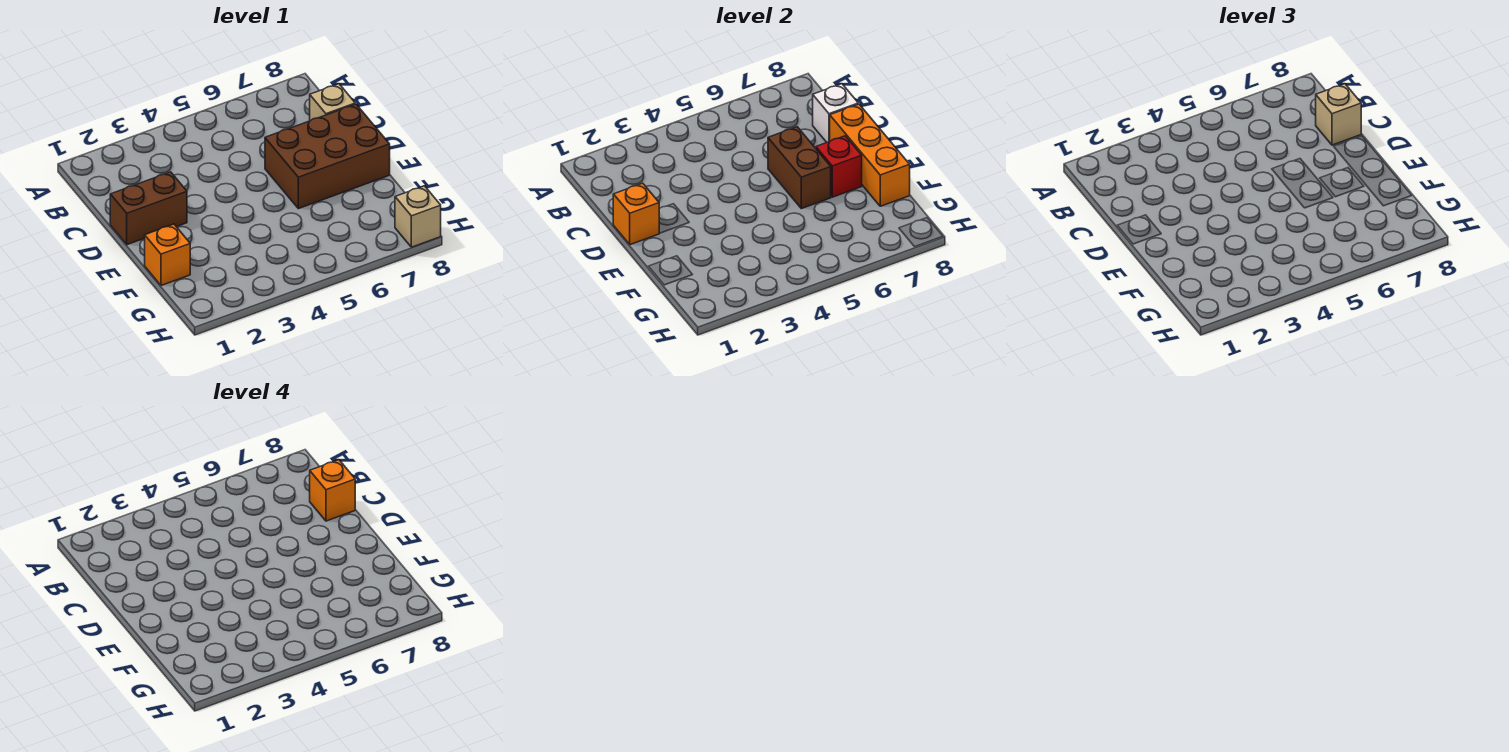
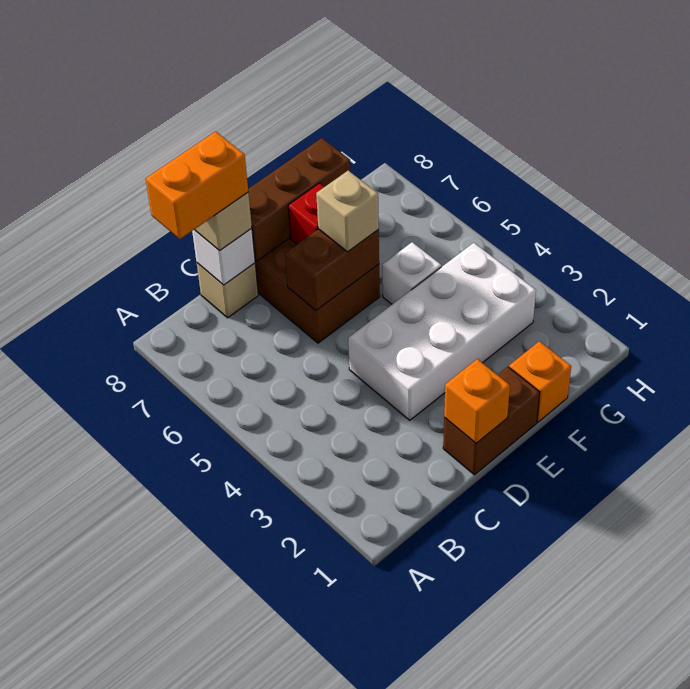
orange brick C8 level 4 -> orange brick B8:C8 level 4
brown brick D1:D2 level 1 -> brown brick D1:E1 level 1
none -> white brick D3:G4 level 1
orange brick D8:F8 level 2 -> brown brick D8:F8 level 2
none -> white brick F5 level 1
tan brick H8 level 1 -> tan brick E6 level 3

